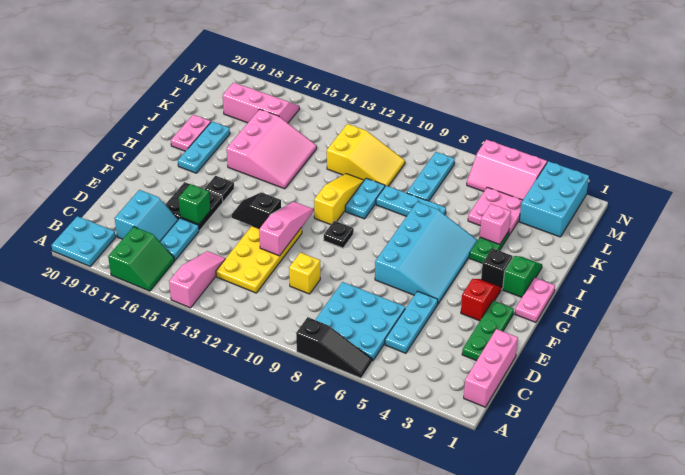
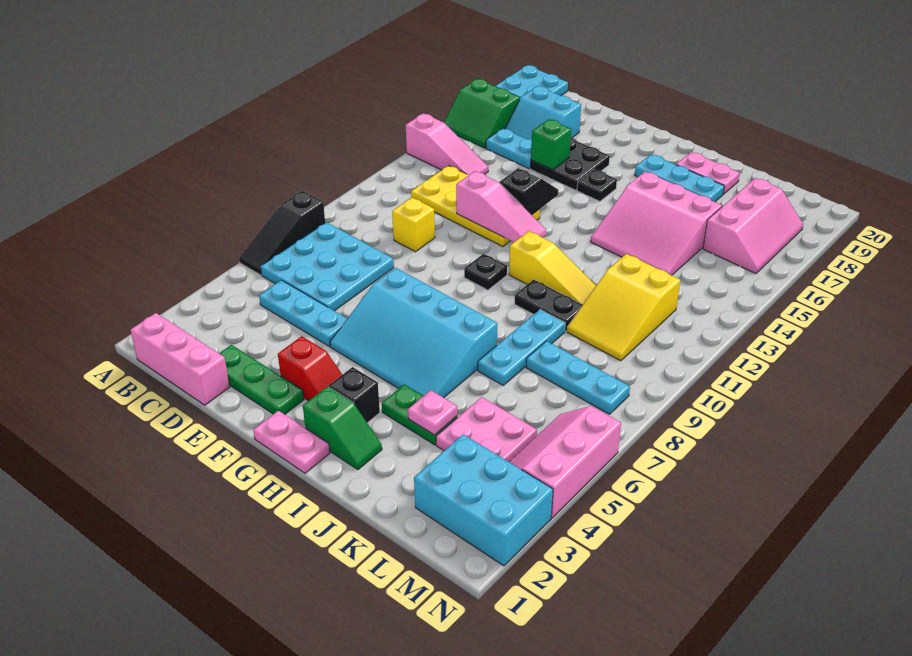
cyan plate I10:J10 level 1 -> black plate I10:J10 level 1
pink brick J4 level 2 -> pink plate J4 level 2

